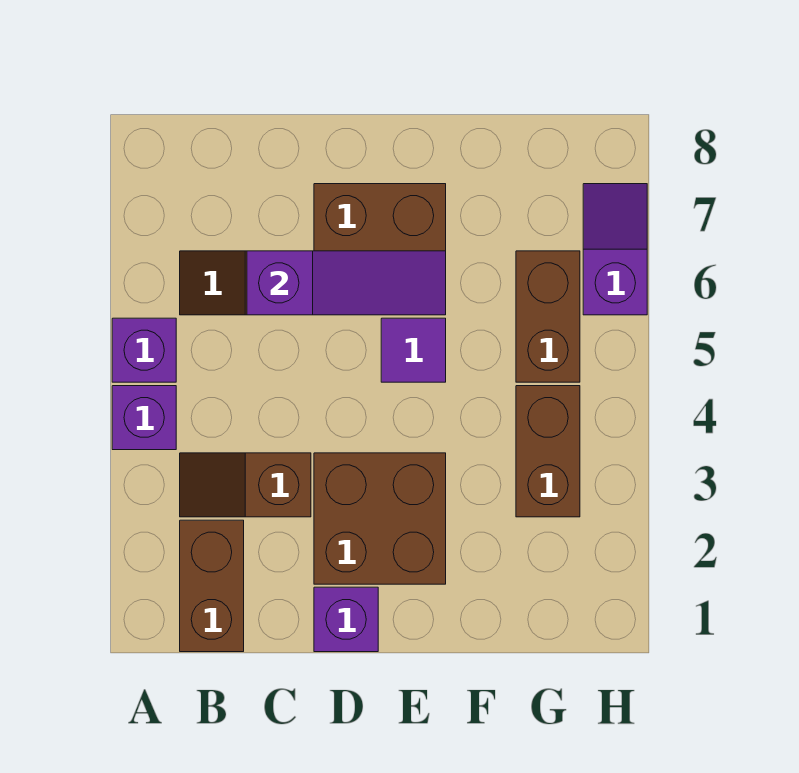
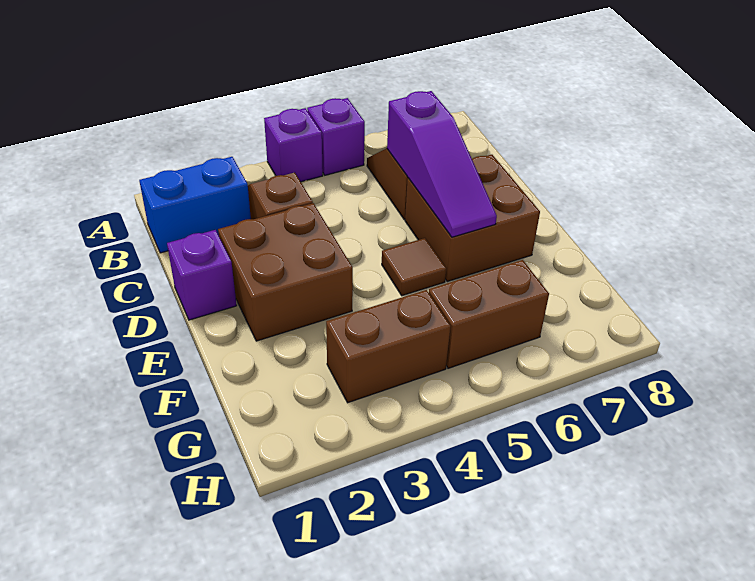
brown brick B1:B2 level 1 -> blue brick B1:B2 level 1
purple tile E5 level 1 -> brown tile E5 level 1
purple slope H6:H7 level 1 top 6 -> none

